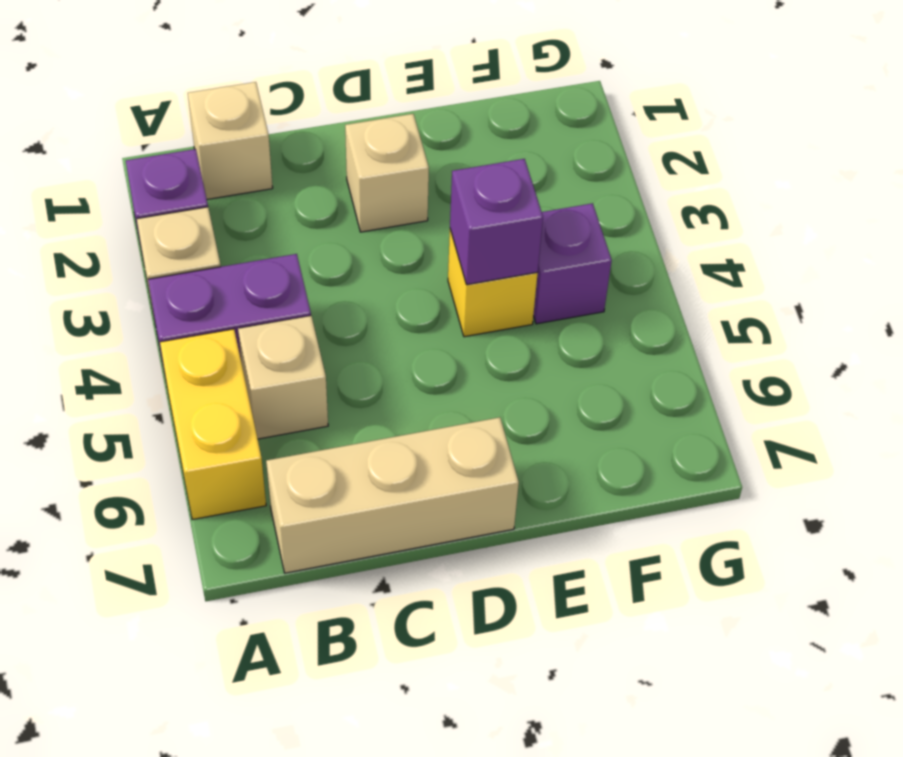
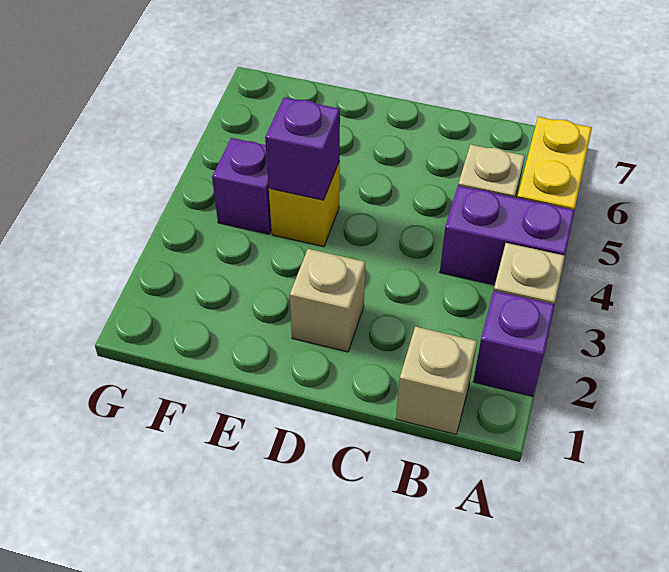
tan brick B7:D7 level 1 -> none

